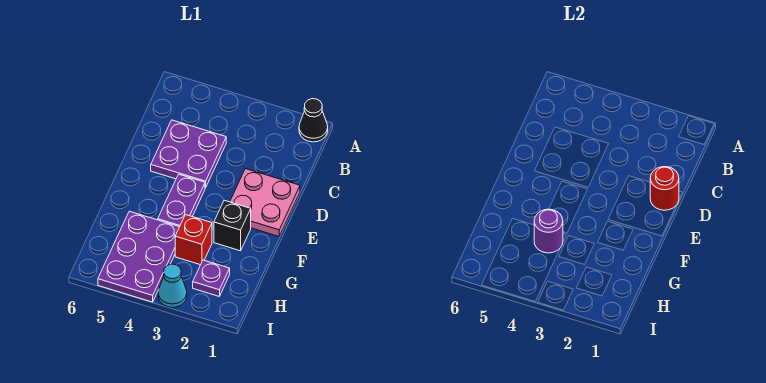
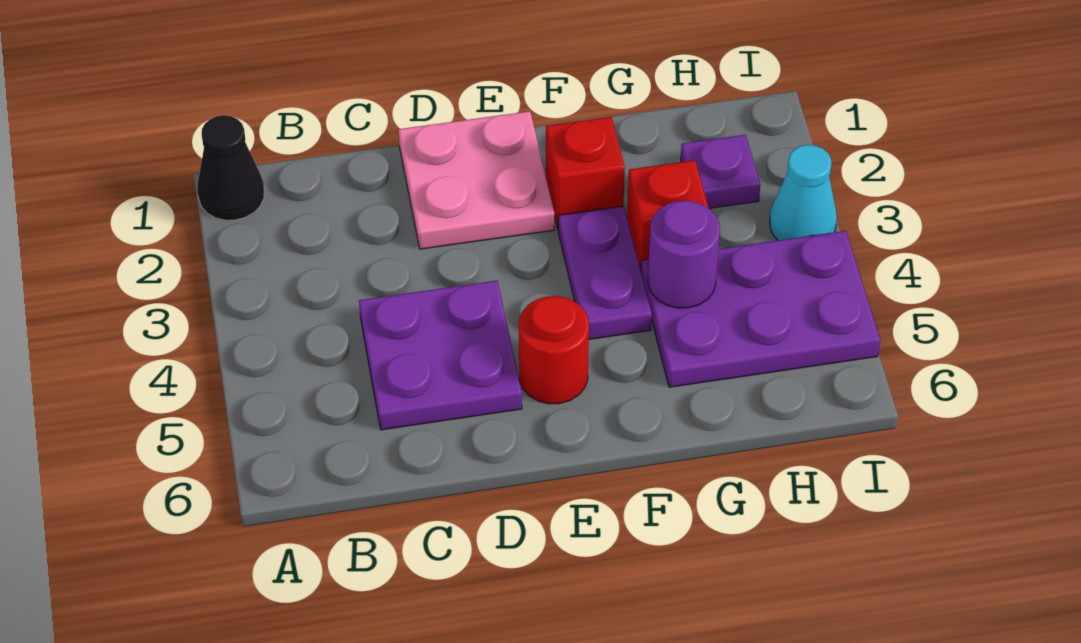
red round brick D1 level 2 -> red round brick E5 level 1
purple plate E4:F4 level 1 -> purple plate F3:F4 level 1
black brick F2 level 1 -> red brick F2 level 1

